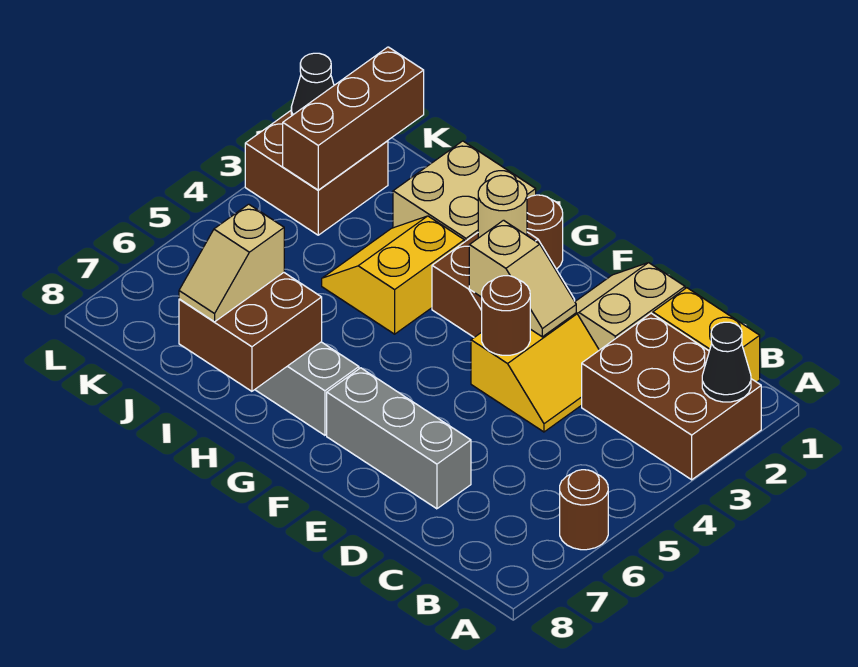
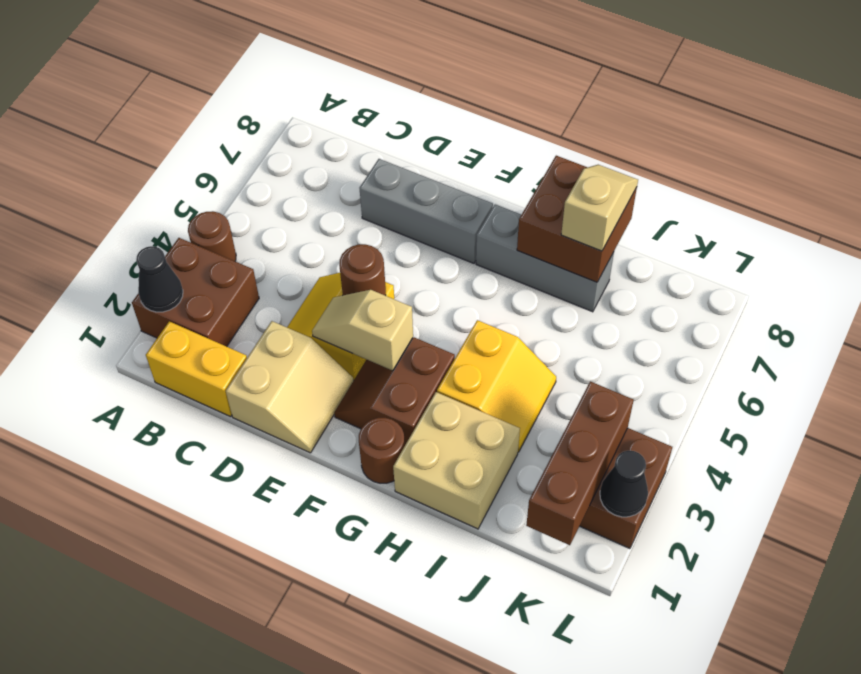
brown brick A2:C3 level 1 -> brown brick A2:B3 level 1
brown round brick A6 level 1 -> brown round brick A4 level 1
tan round brick G2 level 2 -> none

